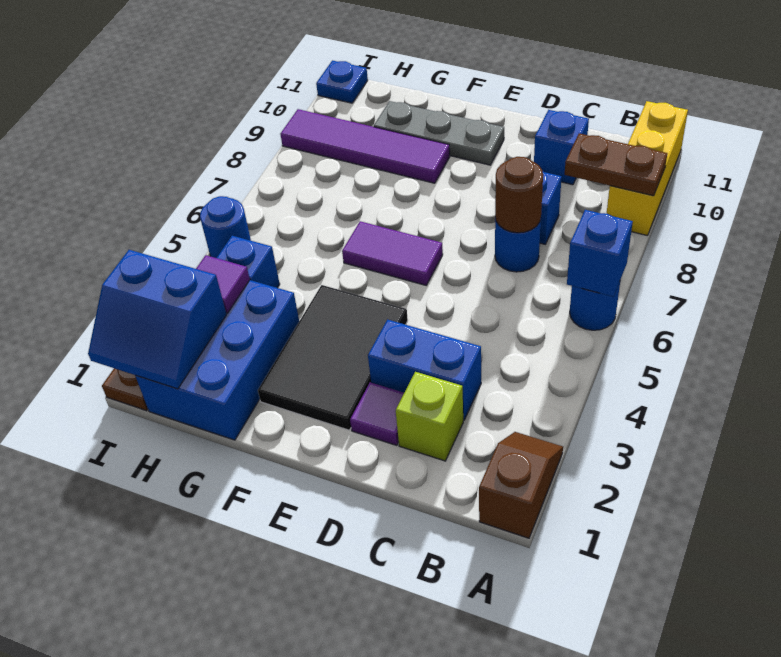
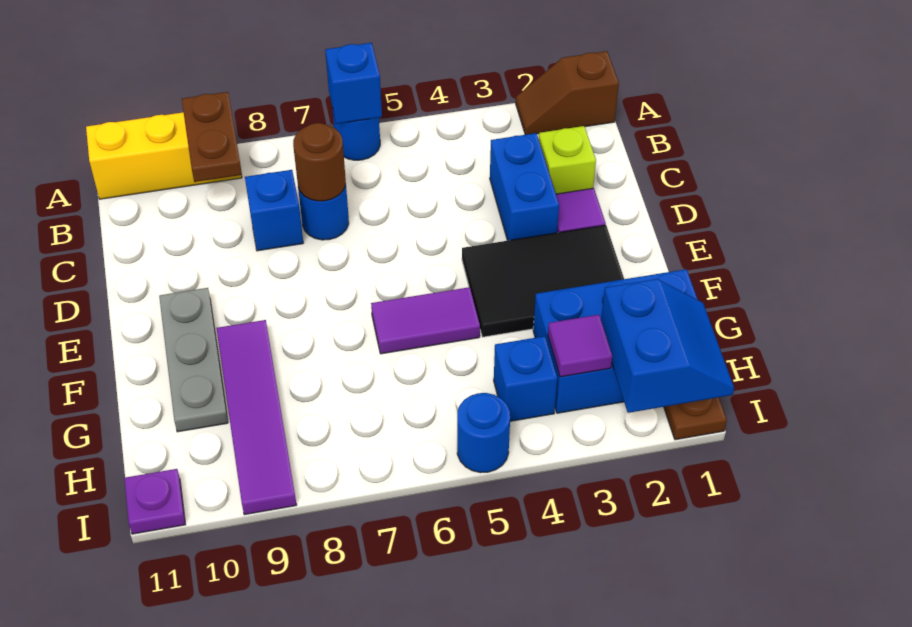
blue brick C10 level 1 -> none
purple tile E6:F6 level 1 -> purple tile F5:F6 level 1
blue plate I11 level 1 -> purple plate I11 level 1

